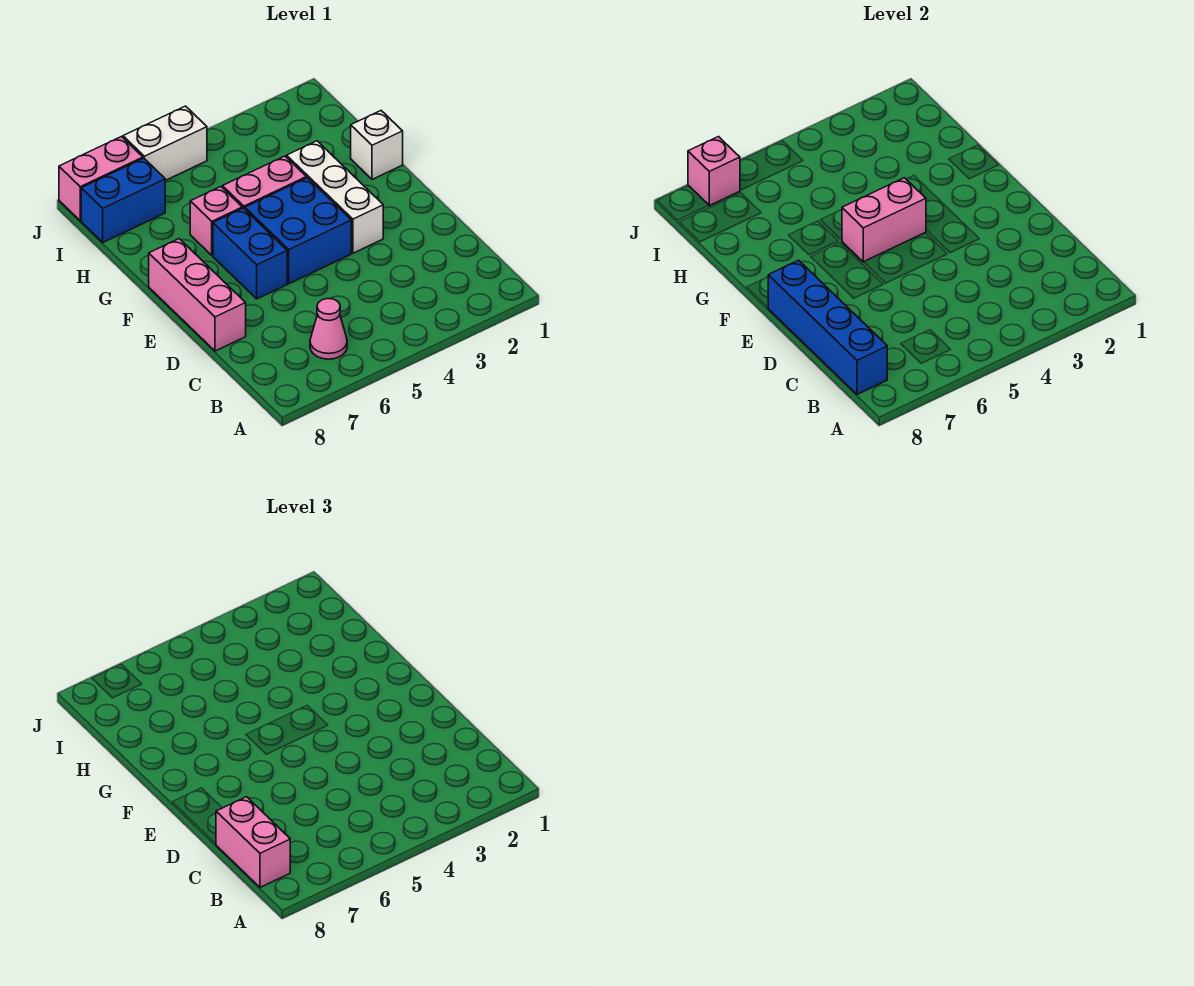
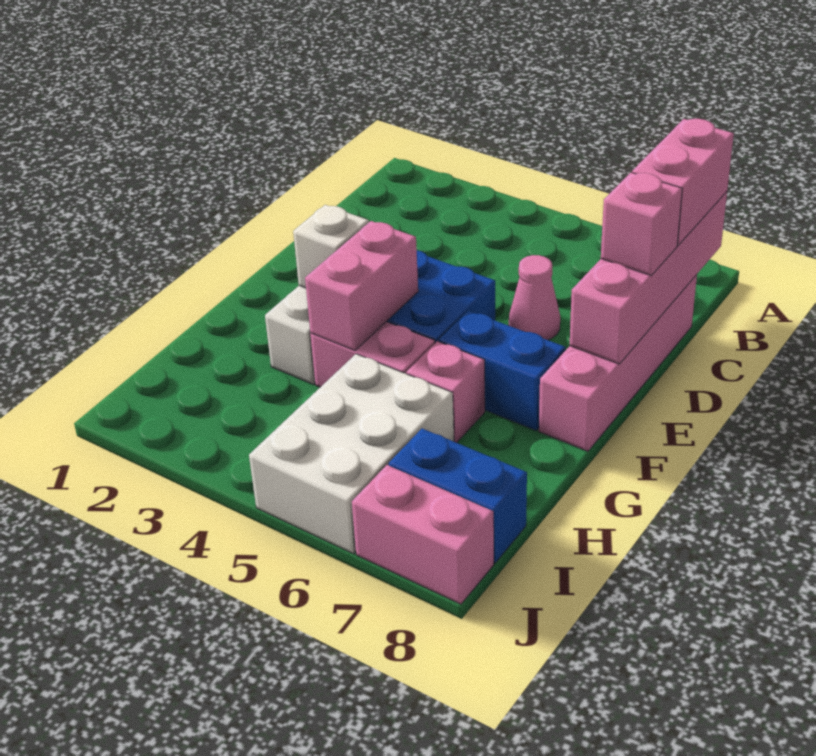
pink cone B6 level 1 -> pink cone D6 level 1
blue brick B8:E8 level 2 -> pink brick B8:E8 level 2
pink brick D8:F8 level 1 -> pink brick C8:F8 level 1
blue brick E6:F6 level 1 -> blue brick F6:F7 level 1
pink brick F4:F5 level 2 -> pink brick F4:G4 level 2
white brick G1 level 1 -> white brick F3 level 2
white brick J5:J6 level 1 -> white brick H5:J6 level 1
pink brick J7 level 2 -> pink brick D8 level 3

